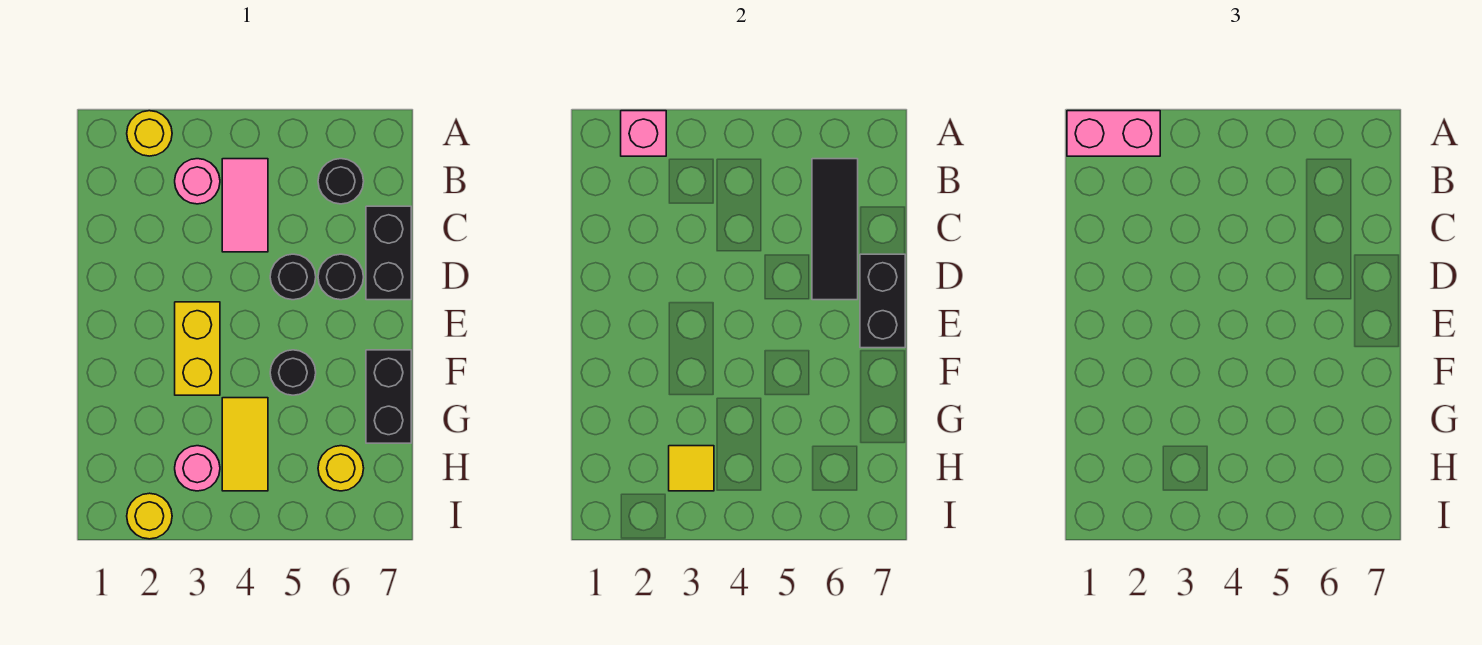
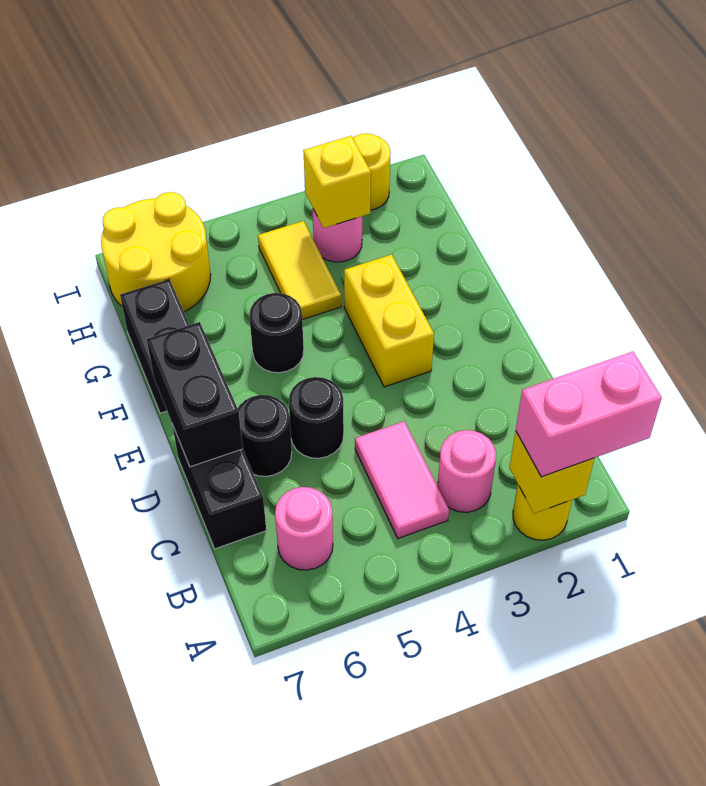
pink brick A2 level 2 -> yellow brick A2 level 2
black round brick B6 level 1 -> pink round brick B6 level 1
black tile B6:D6 level 2 -> none
yellow tile H3 level 2 -> yellow brick H3 level 2
yellow round brick H6 level 1 -> yellow round brick H6:I7 level 1

